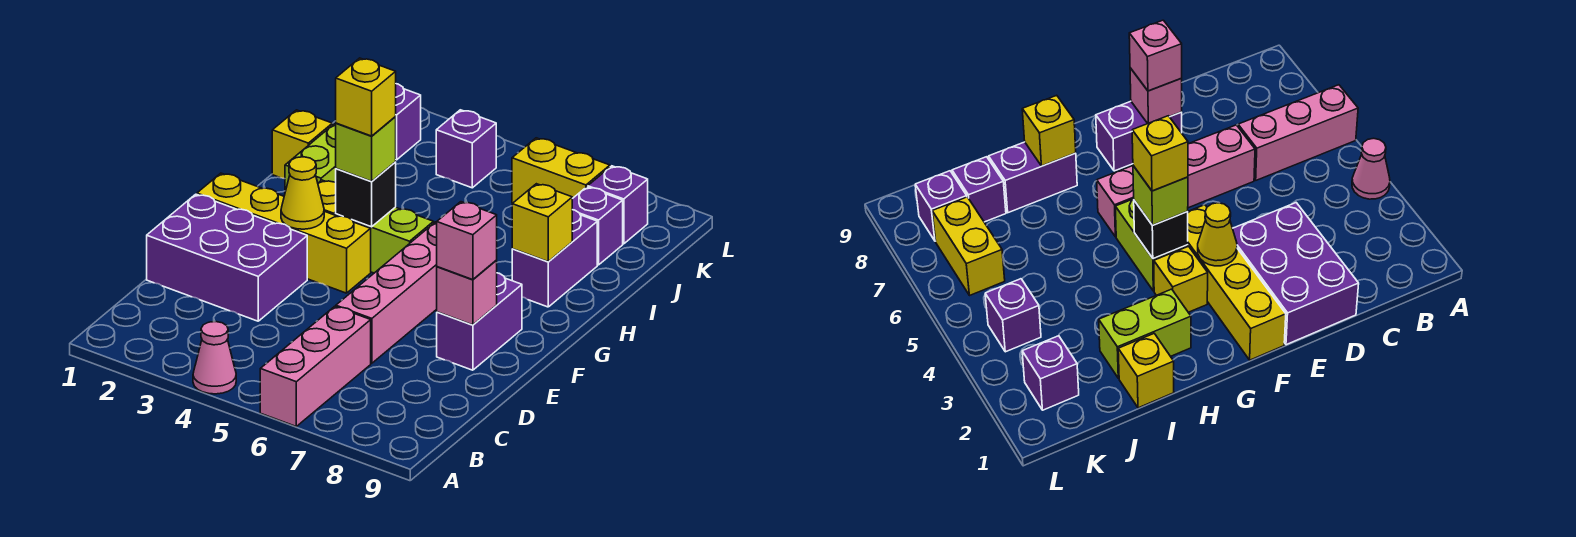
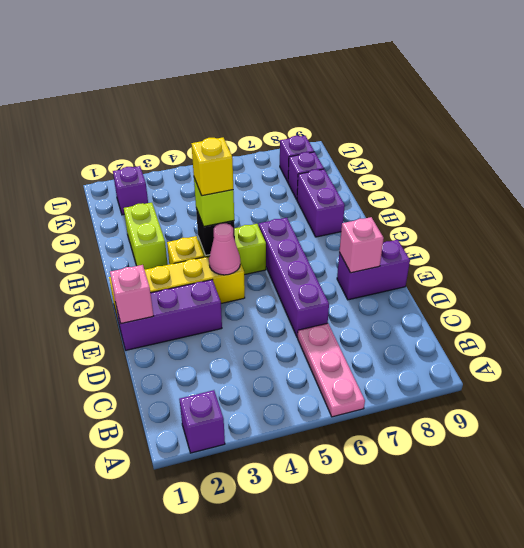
pink cone A4 level 1 -> pink cone F4 level 2
pink brick A6:C6 level 1 -> pink plate A6:C6 level 1
purple brick D1:E3 level 1 -> purple brick E1:E3 level 1
pink brick D6:G6 level 1 -> purple brick D6:G6 level 1
purple brick E8:F8 level 1 -> purple brick E8:E9 level 1
pink brick E8 level 3 -> pink brick E1 level 2
yellow cone F3 level 2 -> none
yellow brick H8 level 2 -> none
yellow brick I1 level 1 -> none
purple brick K4 level 1 -> purple brick A2 level 1
yellow brick K6:K7 level 1 -> none

